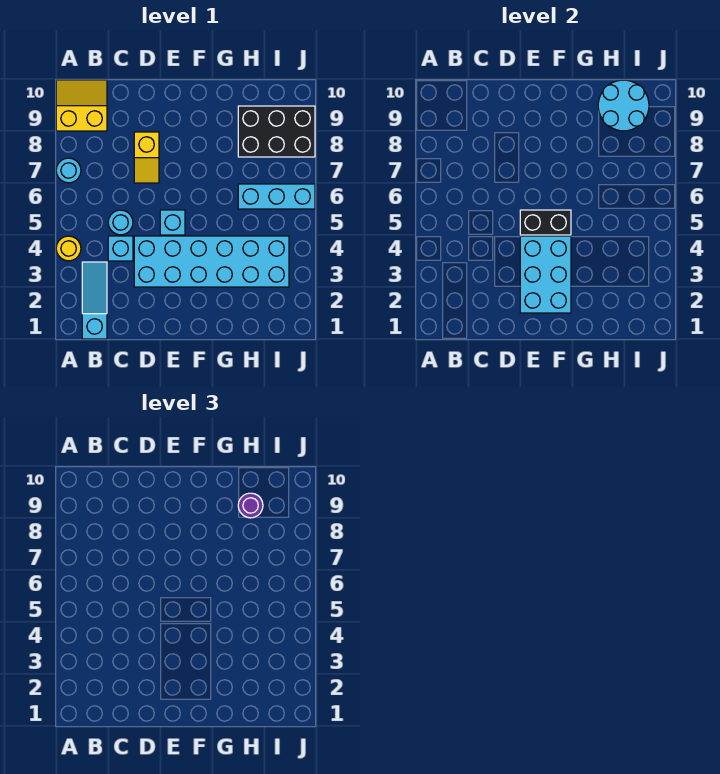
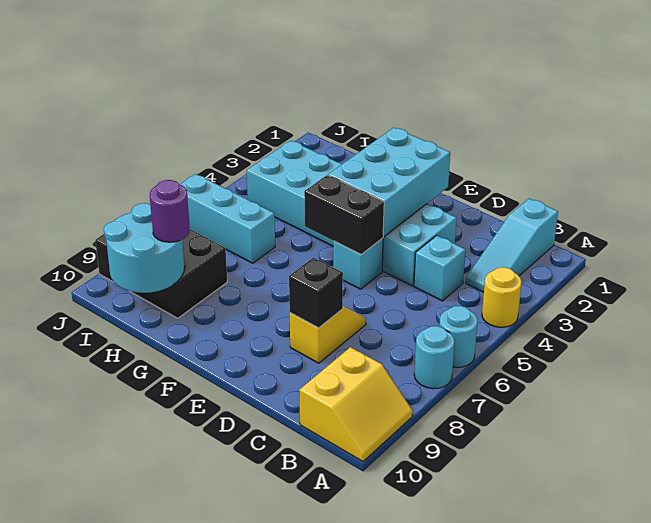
yellow slope A9:B10 level 1 top 9 -> yellow slope A9:B10 level 1 top B
cyan round brick C5 level 1 -> cyan round brick A6 level 1
none -> black brick D8 level 2

